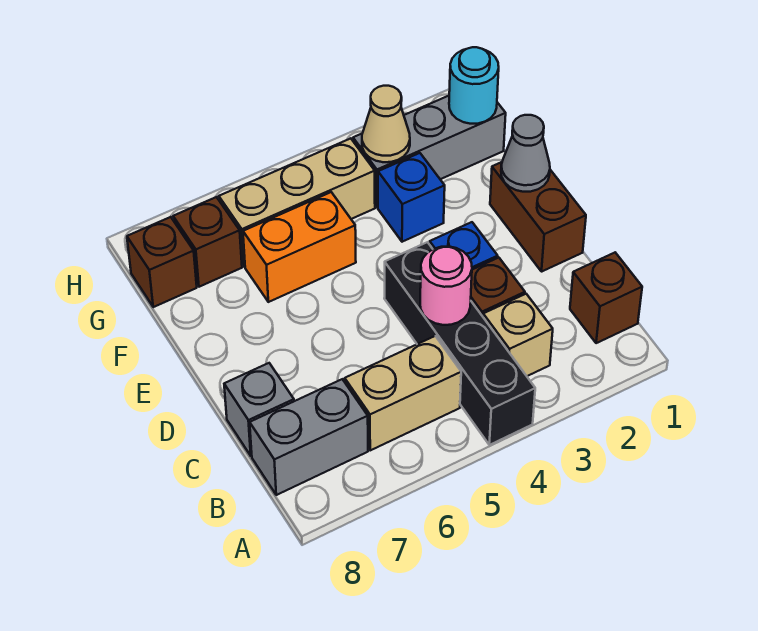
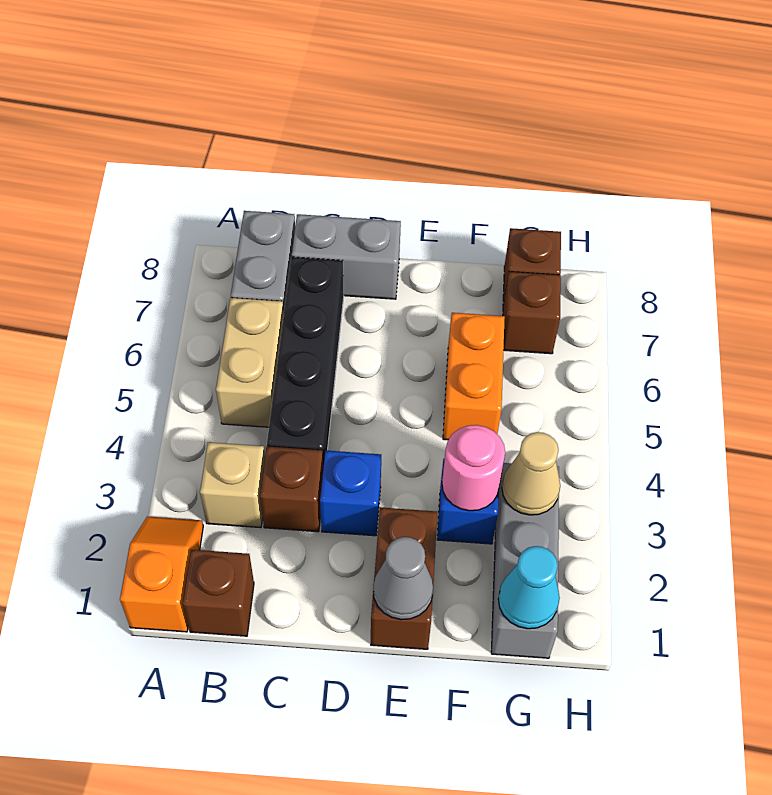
none -> orange slope A1:A2 level 1 top 1
black brick A4:D4 level 1 -> black brick C4:C7 level 1
pink round brick C4 level 2 -> pink round brick F3 level 2
grey brick C8 level 1 -> grey brick C8:D8 level 1
brown brick D1:E1 level 1 -> brown brick E1:E2 level 1
cyan round brick G1 level 2 -> cyan cone G1 level 2
tan brick G4:G6 level 1 -> none

